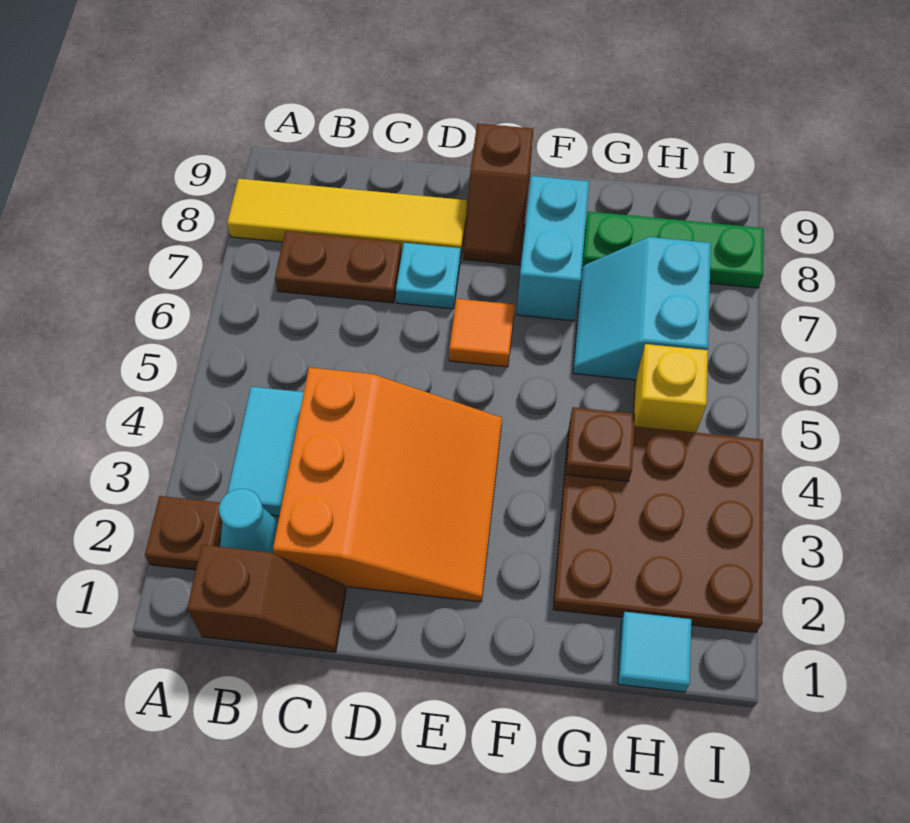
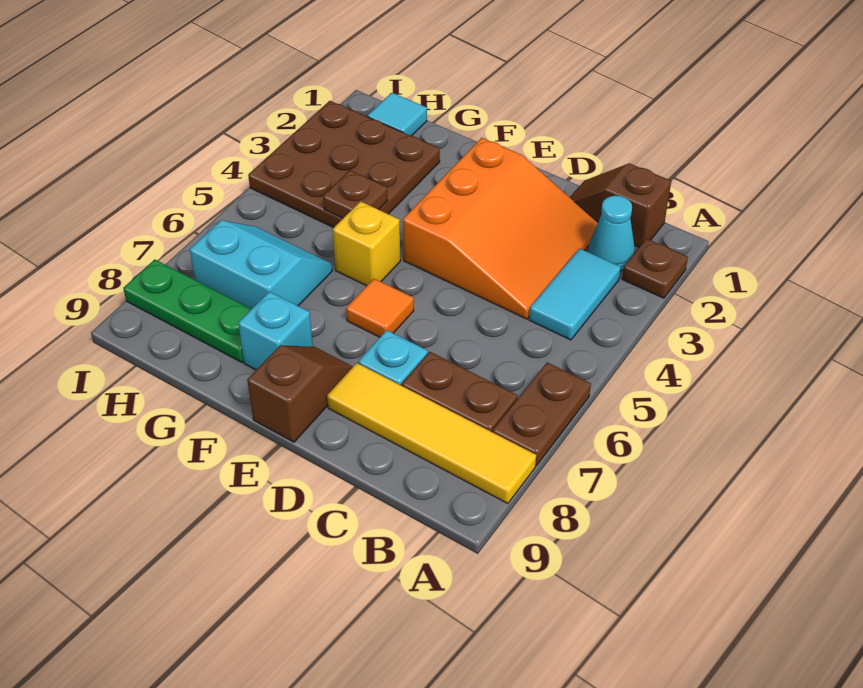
none -> brown plate A6:A7 level 1
orange slope C2:E4 level 1 top C -> orange slope C2:E4 level 1 top E
cyan brick F7:F8 level 1 -> cyan brick F8 level 1
cyan slope G6:H7 level 1 top H -> cyan slope G6:H7 level 1 top 7
yellow brick H5 level 1 -> yellow brick F5 level 1

